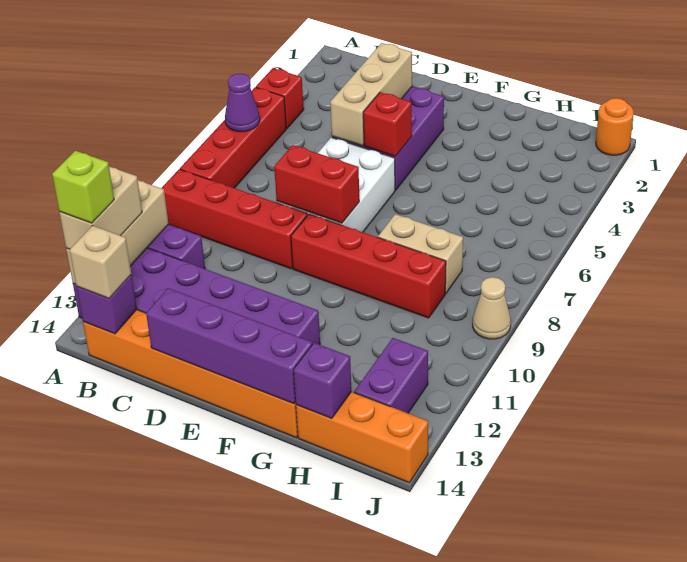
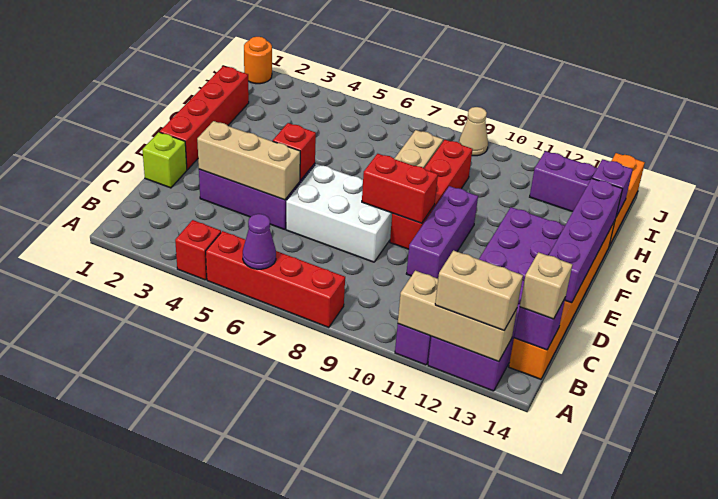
red brick A9:D9 level 1 -> red brick E1:H1 level 1
lime brick A13 level 4 -> lime brick D1 level 1
red brick D8:E8 level 2 -> red brick E8:E9 level 2
none -> purple brick D10:F10 level 1

